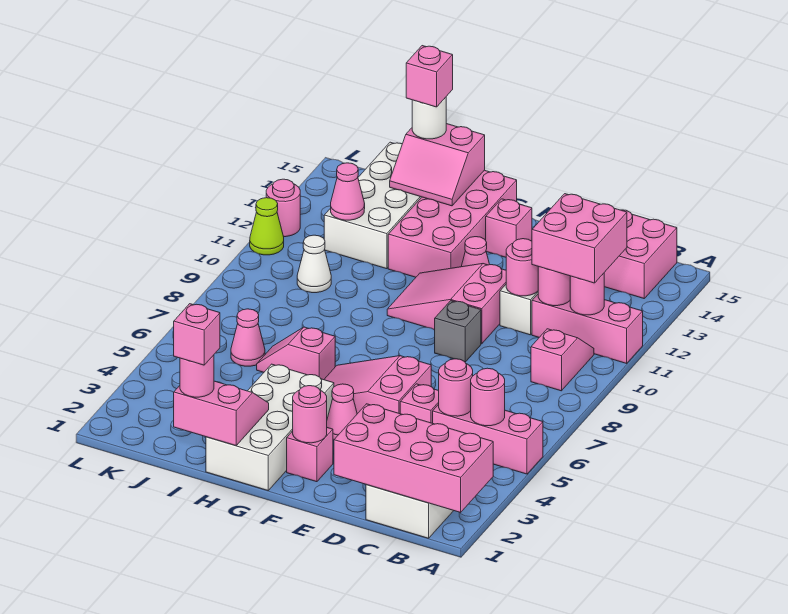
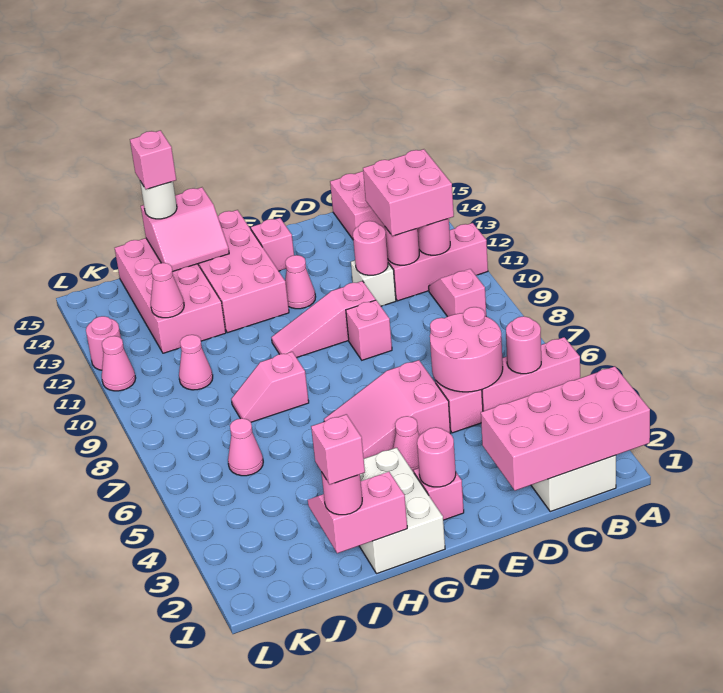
pink round brick C5 level 2 -> pink round brick C5:D6 level 2
grey brick E9 level 1 -> pink brick E9 level 1
pink slope E10:G11 level 1 top E -> pink slope E10:G10 level 1 top E
white brick G1:H4 level 1 -> white brick G1:H3 level 1
pink slope H6:I6 level 1 top H -> pink slope H8:I8 level 1 top H
white brick I12:J15 level 1 -> pink brick I12:J15 level 1
white cone J10 level 1 -> pink cone J10 level 1
lime cone L11 level 1 -> pink cone L11 level 1

